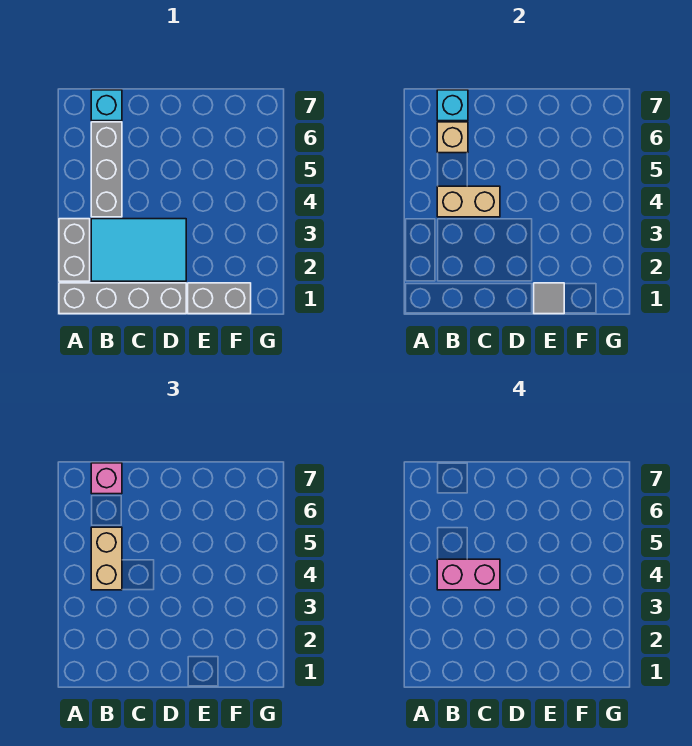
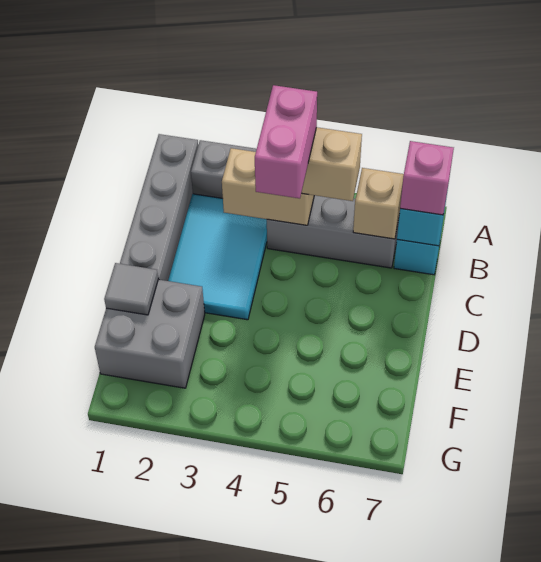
tan brick B4:C4 level 2 -> tan brick B3:B4 level 2
grey brick E1:F1 level 1 -> grey brick E1:F2 level 1

